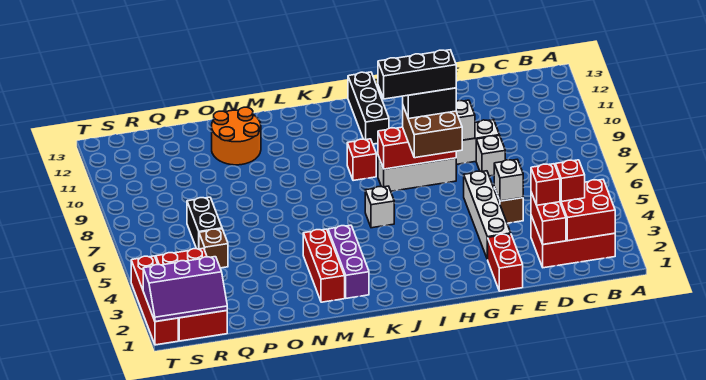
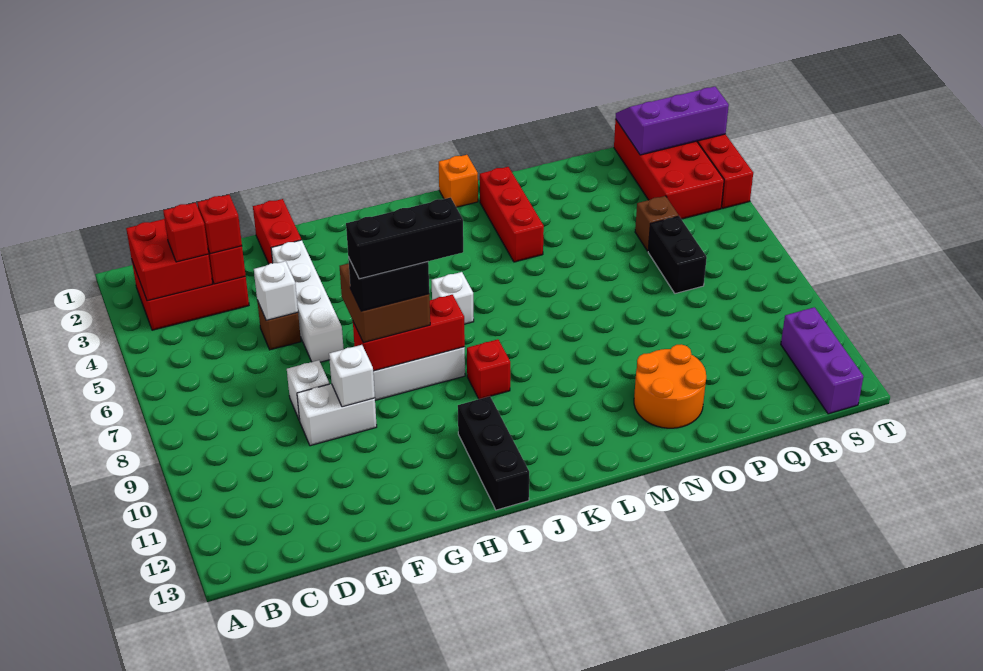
none -> orange brick L1 level 1
purple brick L2:L4 level 1 -> purple brick S11:S13 level 1

